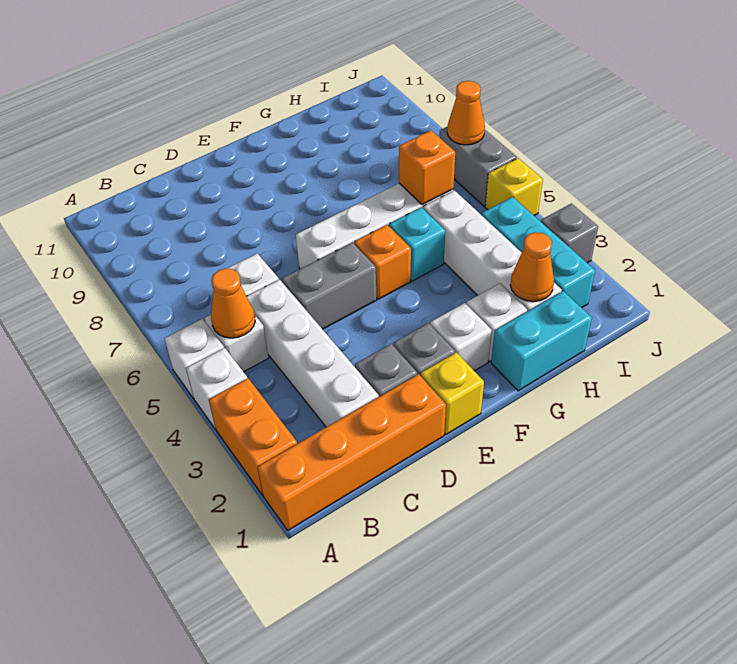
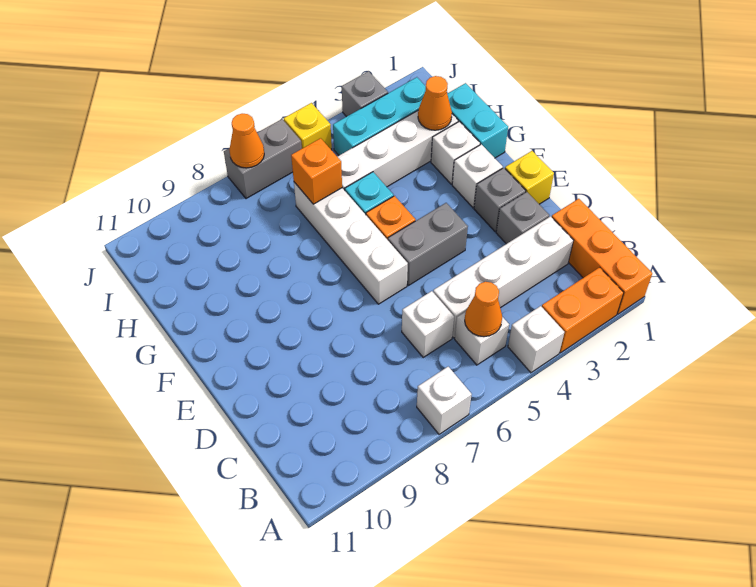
orange brick A1:D1 level 1 -> orange brick A1:C1 level 1
white brick A5 level 1 -> white brick A7 level 1
grey brick D5:E5 level 1 -> grey brick E4:E5 level 1

